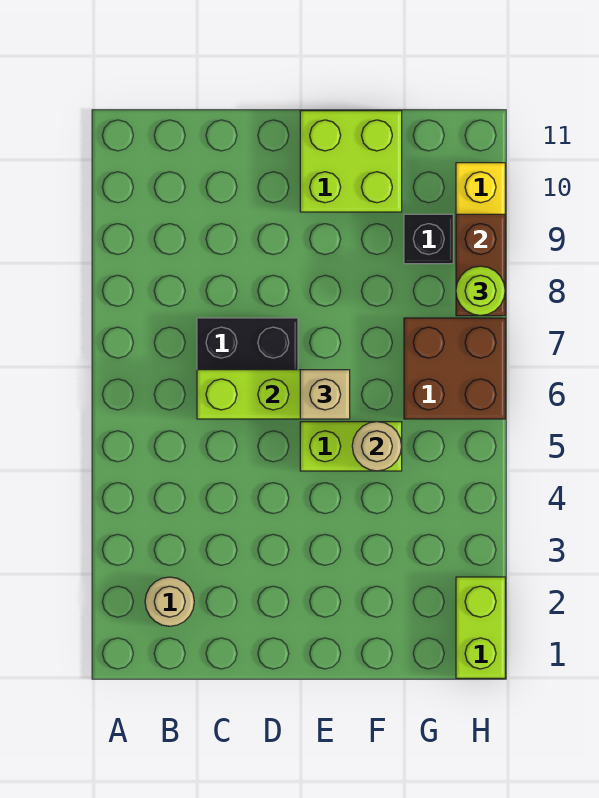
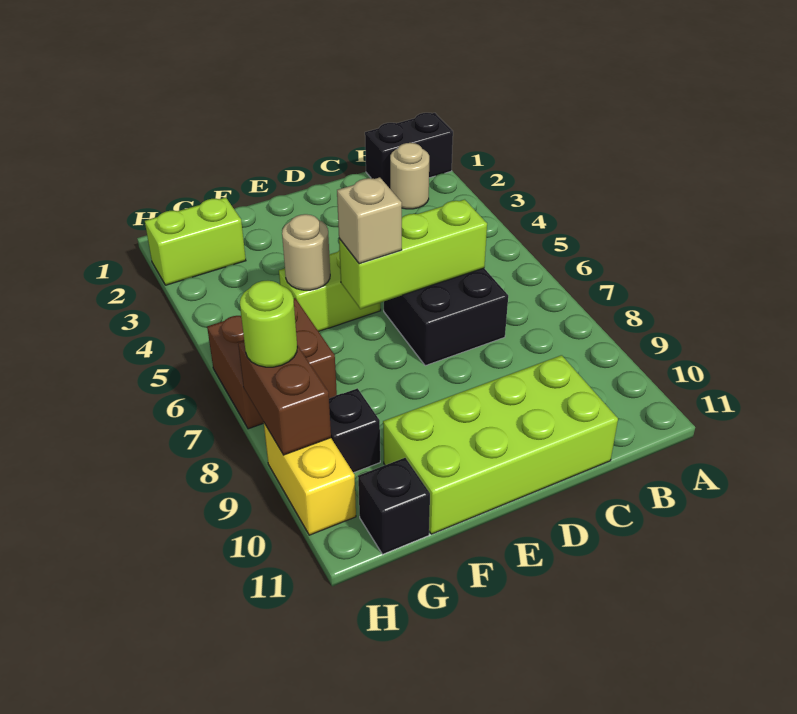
none -> black brick A1:B1 level 1
lime brick E10:F11 level 1 -> lime brick C10:F11 level 1
none -> black brick G11 level 1
lime brick H1:H2 level 1 -> lime brick G2:H2 level 1

